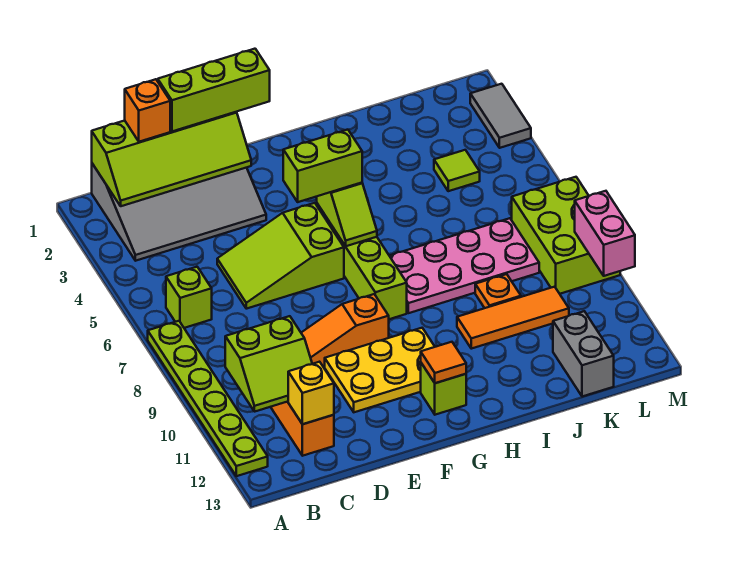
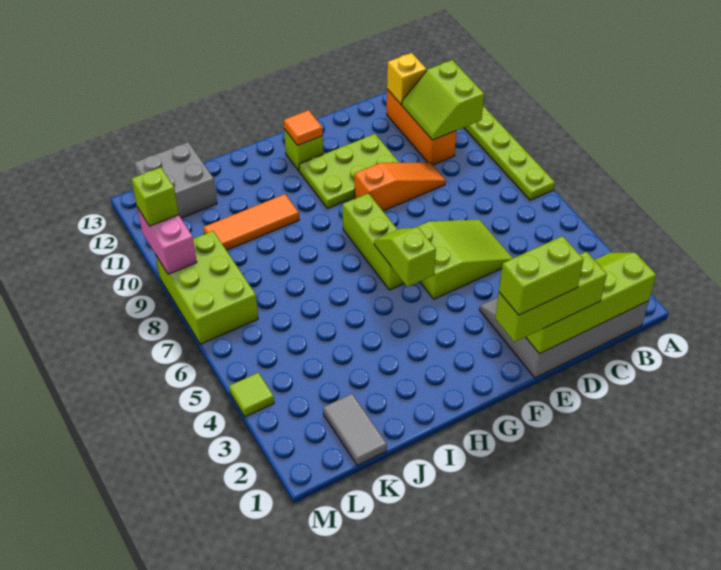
lime brick B6 level 1 -> lime brick M10 level 3
lime slope B10:C11 level 2 top 10 -> lime slope B10:C11 level 2 top B
orange brick C1 level 3 -> none
yellow plate E10:G11 level 1 -> lime plate E10:G11 level 1
lime brick F5:G5 level 3 -> lime brick E1:F1 level 4
pink plate H7:K8 level 1 -> none
orange plate J9 level 1 -> none
lime tile K4 level 1 -> lime tile M4 level 1
grey brick K12:K13 level 1 -> grey brick K12:L13 level 1
grey tile M2:M3 level 1 -> grey tile K1:K2 level 1

